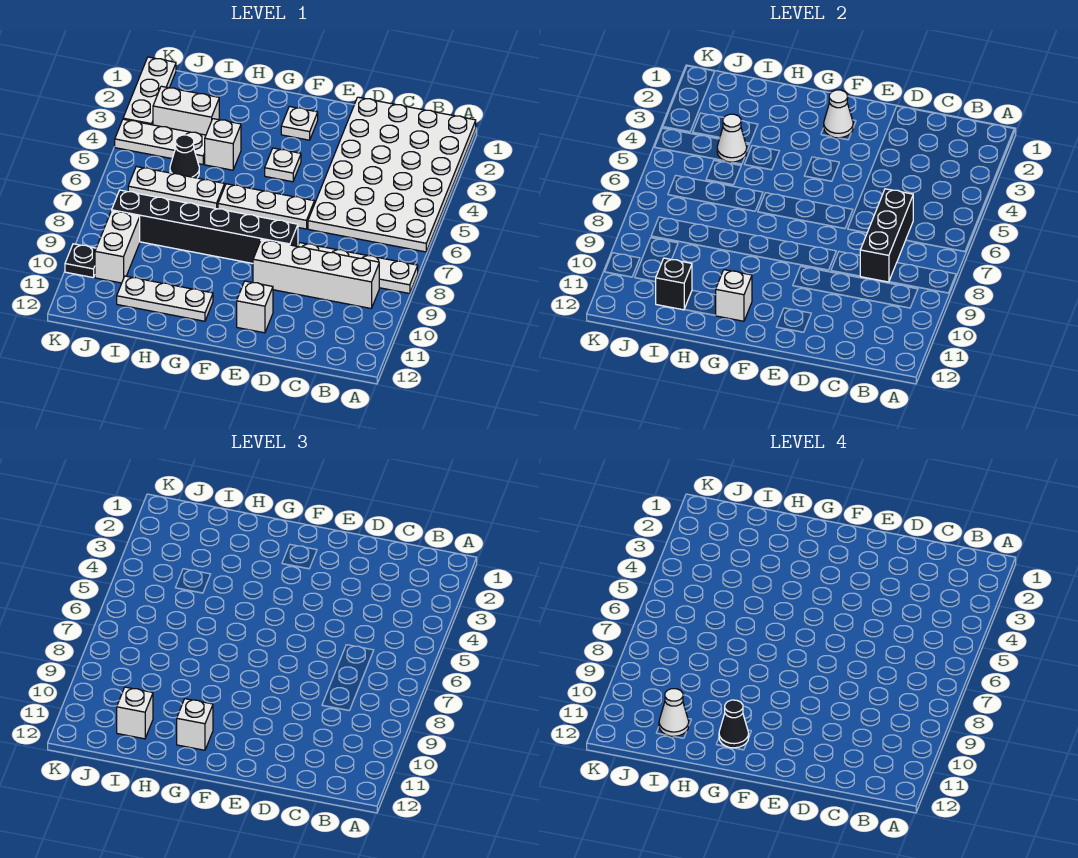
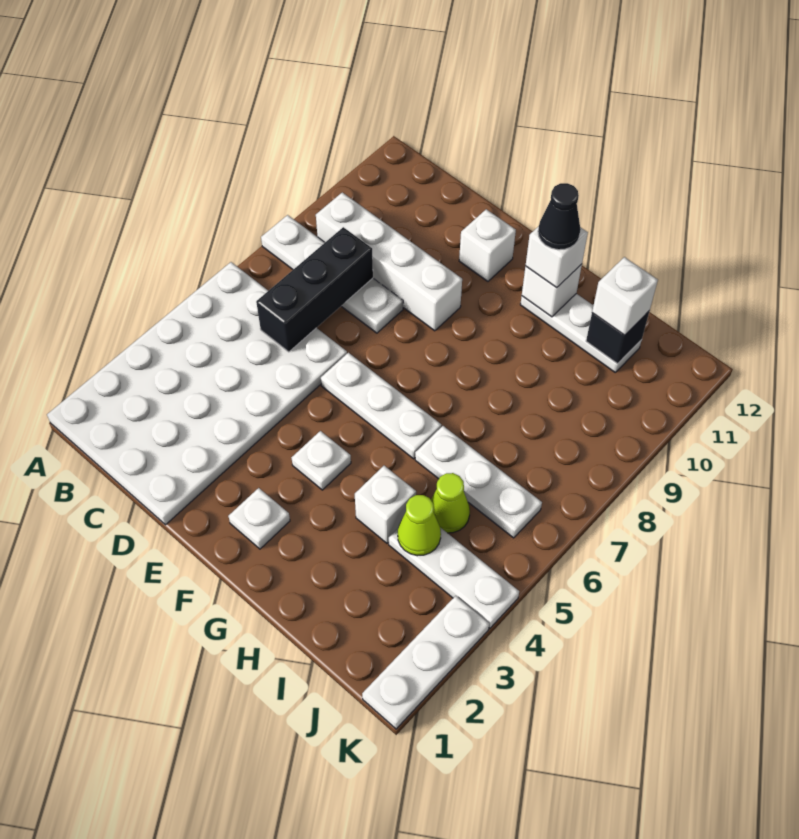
black brick E8:J8 level 1 -> none
white cone F2 level 2 -> none
white brick I3:J3 level 1 -> none
white cone I4 level 2 -> lime cone I4 level 2
black cone I5 level 1 -> lime cone I5 level 1
white cone I11 level 4 -> none
white brick J9:J10 level 1 -> none
black plate K10 level 1 -> none

